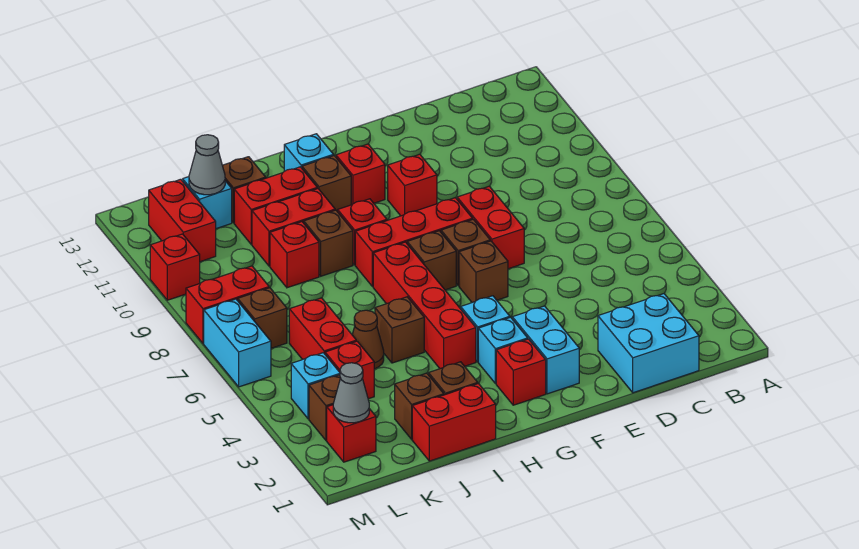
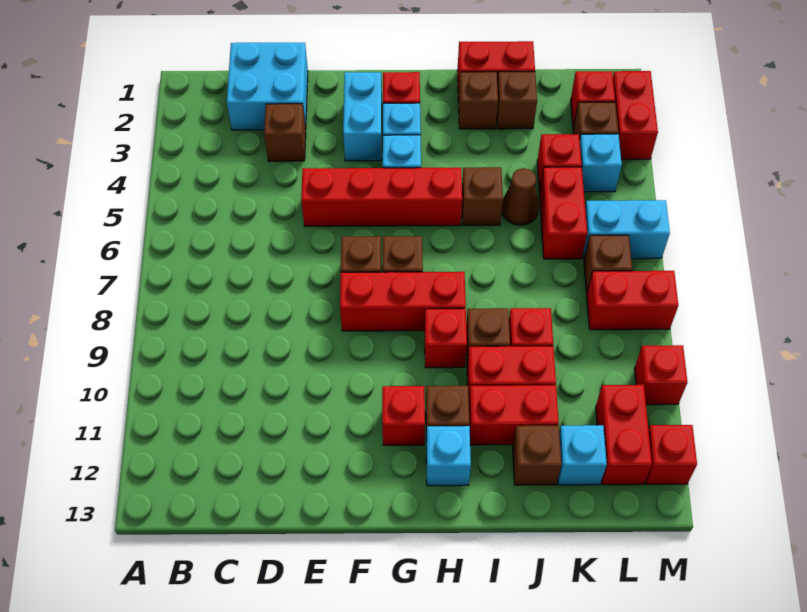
red brick E7:E8 level 1 -> red brick M2:M3 level 1
brown brick F6 level 1 -> brown brick D3 level 1
red brick F10 level 1 -> red brick M12 level 1
red brick H4:H7 level 1 -> red brick E5:H5 level 1
grey cone K12 level 2 -> none
grey cone L2 level 2 -> none
cyan brick M6:M7 level 1 -> cyan brick L6:M6 level 1

